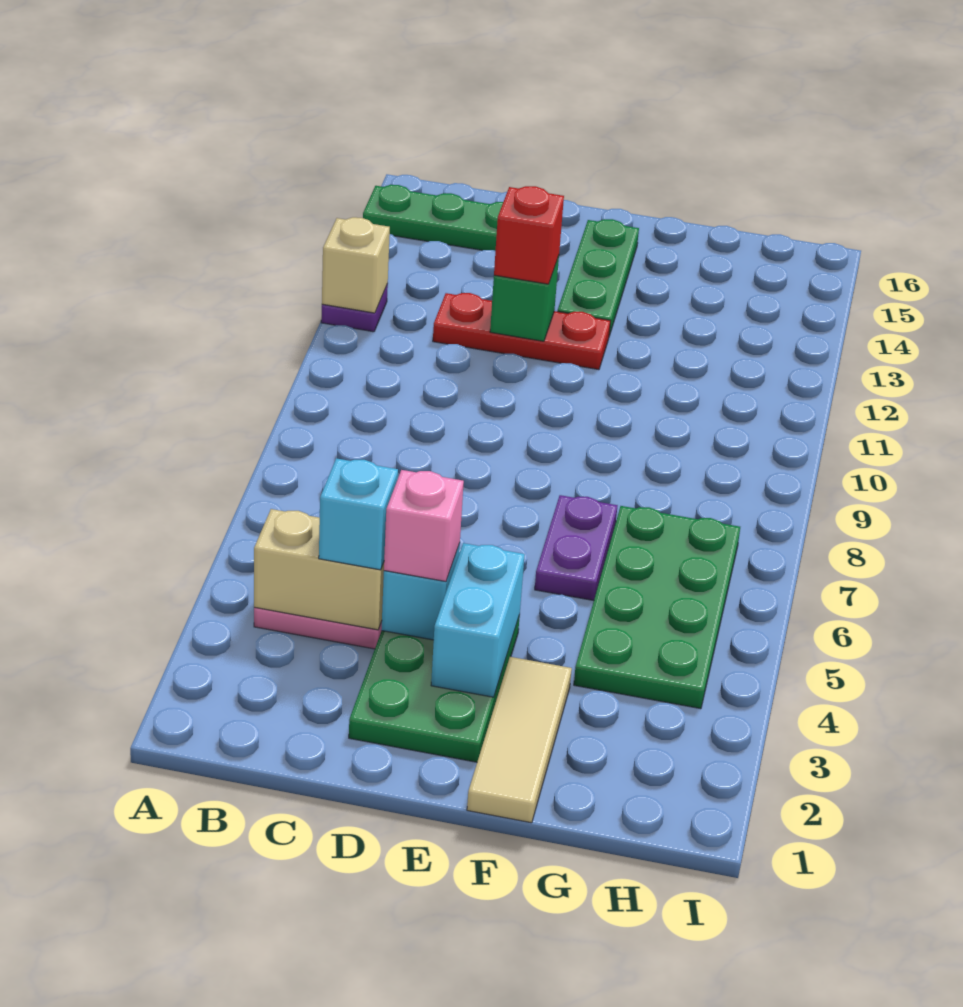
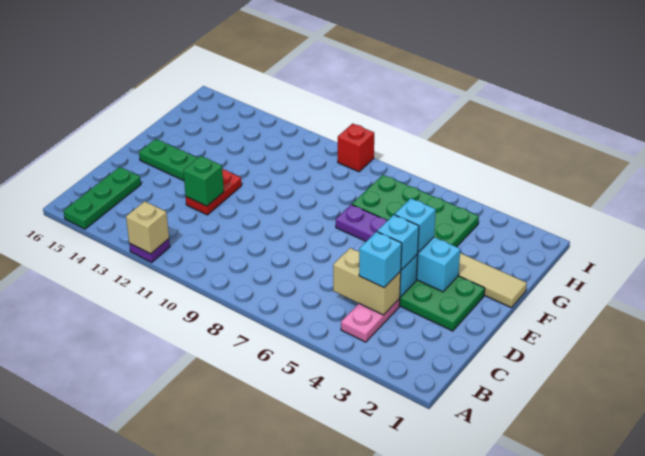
tan brick B4:C4 level 2 -> tan brick C4:C5 level 2
red plate C12:E12 level 1 -> red plate D12:E12 level 1
pink brick D4 level 3 -> cyan brick D4 level 3
red brick D12 level 3 -> red brick I9 level 1
none -> cyan brick E4 level 3

